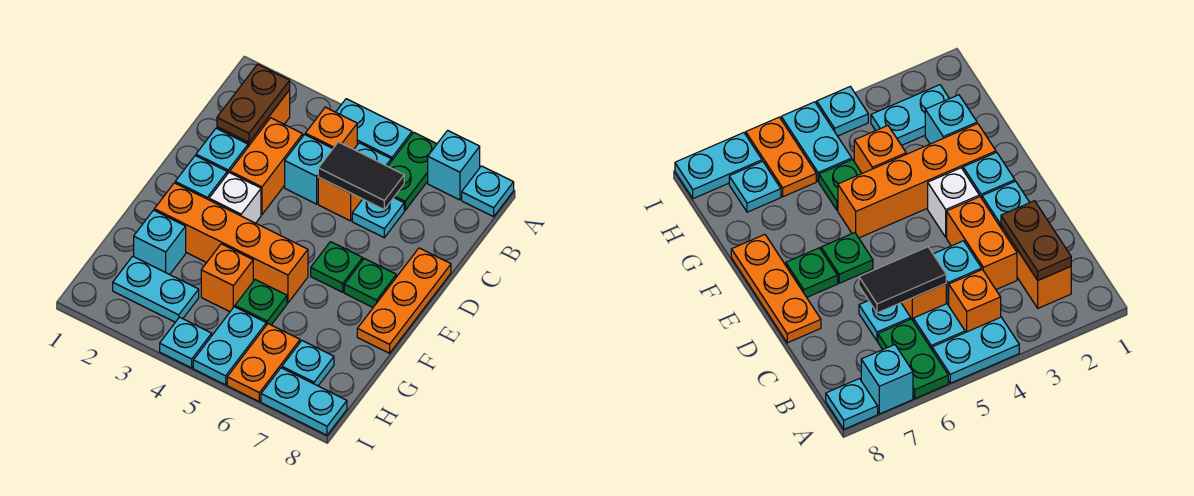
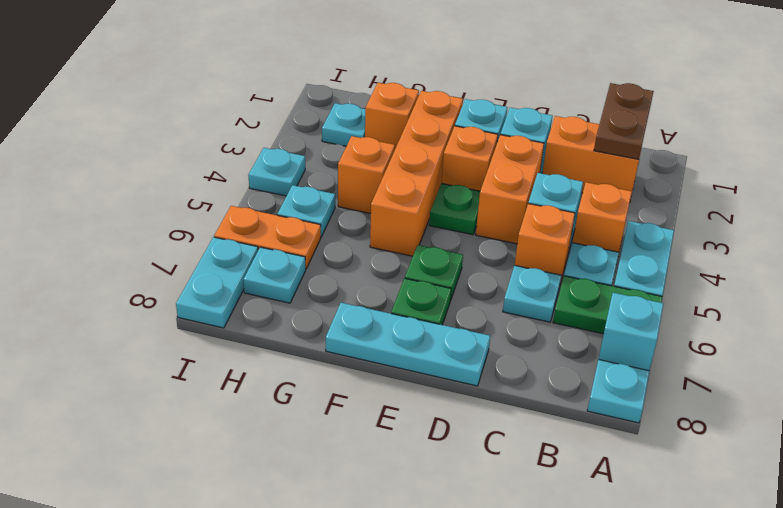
brown plate B2:C2 level 2 -> brown plate B1:B2 level 2
orange brick C3:D3 level 1 -> orange brick D3:D4 level 1
black tile C5:C6 level 2 -> none
orange plate D8:F8 level 1 -> cyan plate D8:F8 level 1
white brick E3 level 1 -> orange brick E3 level 1
cyan brick G2 level 1 -> orange brick G2 level 1
green plate G5 level 1 -> green plate E4 level 1
cyan plate H2:H3 level 1 -> cyan plate H2 level 1
cyan plate H5:I5 level 1 -> cyan plate H5 level 1

